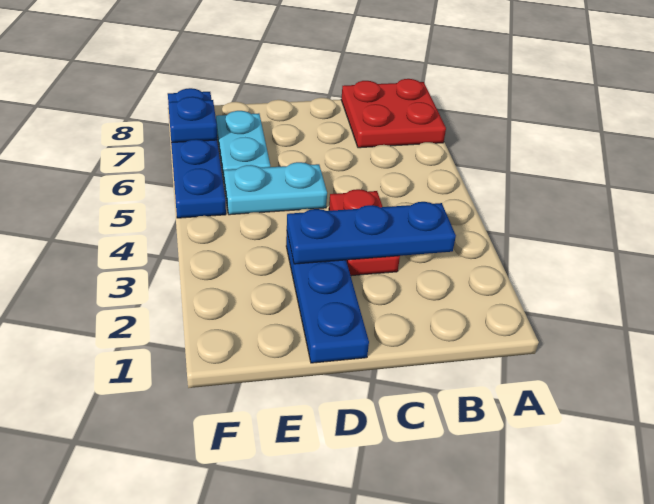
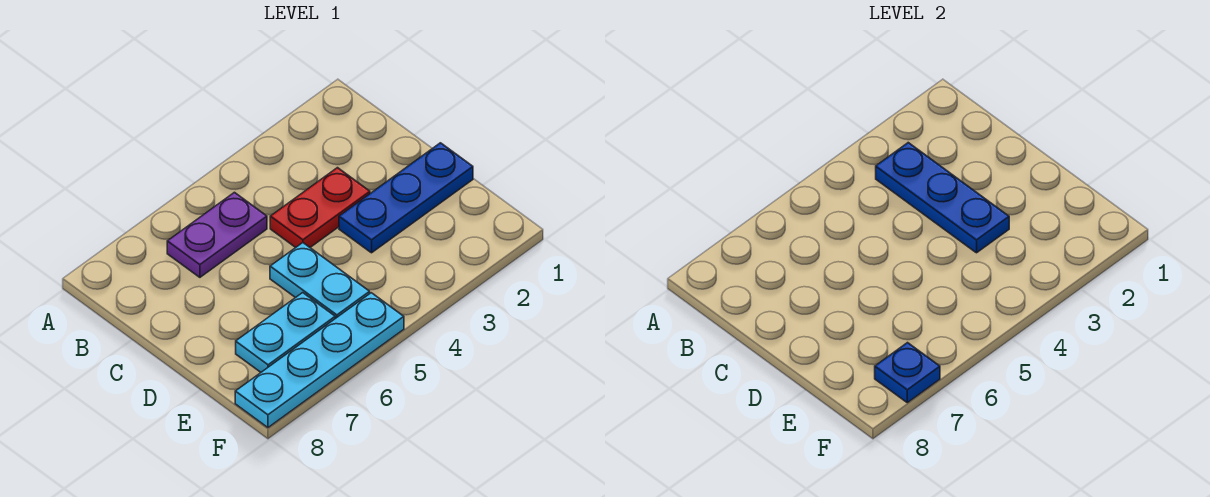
red plate A7:B8 level 1 -> none
none -> purple plate B5:B6 level 1
blue plate F5:F8 level 1 -> cyan plate F5:F8 level 1

